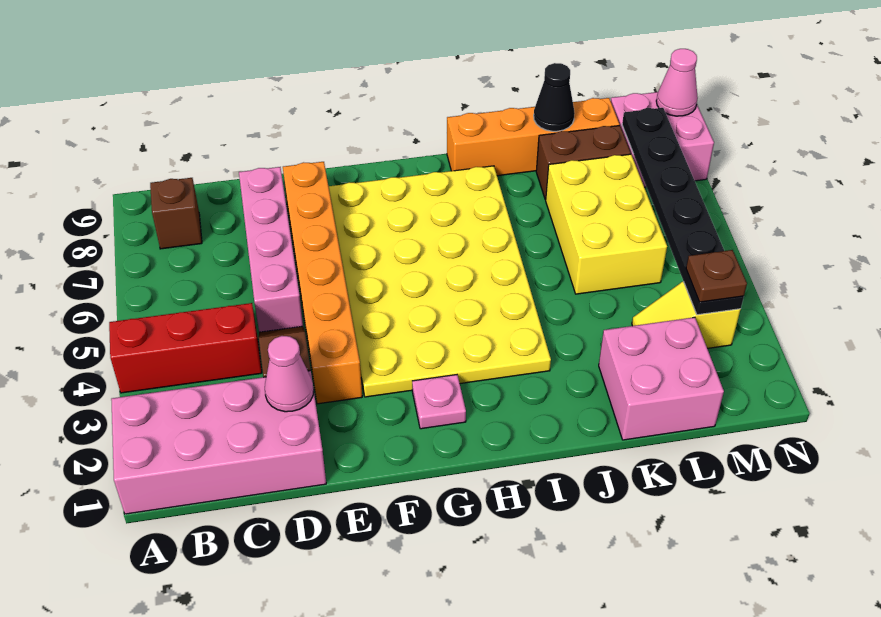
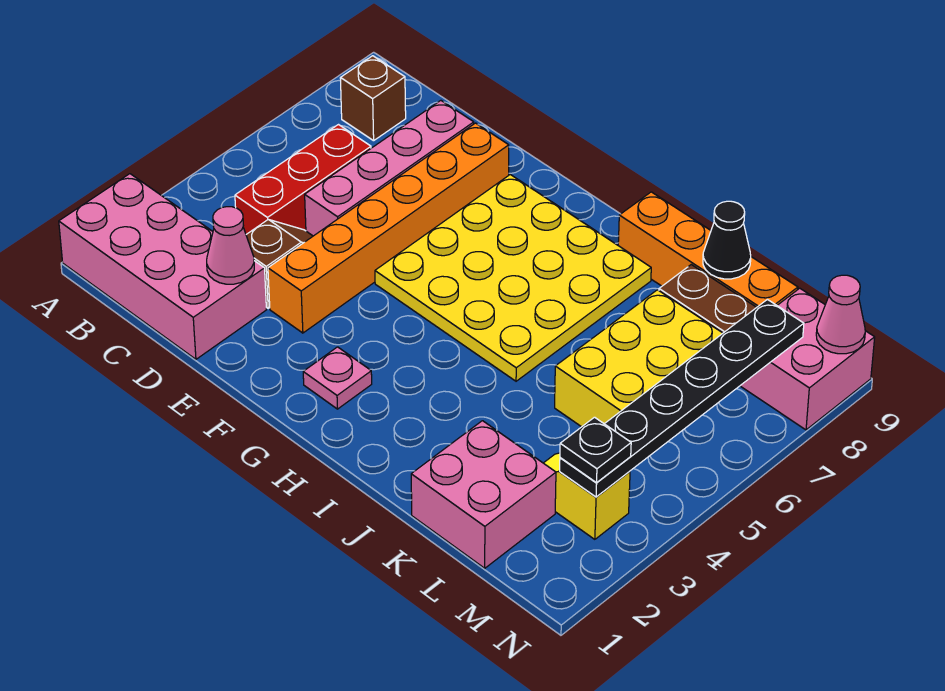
red brick A4:C4 level 1 -> red brick C4:C6 level 1
yellow plate F3:I8 level 1 -> yellow plate F5:I8 level 1
brown plate M3 level 3 -> black plate M3 level 3

